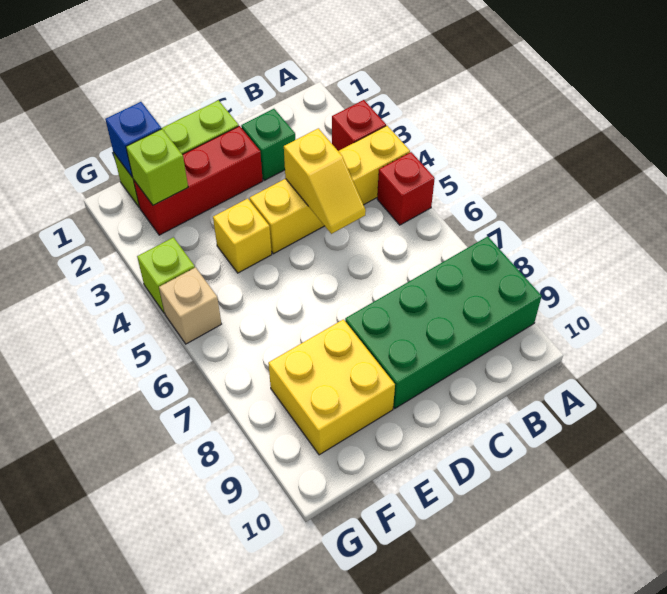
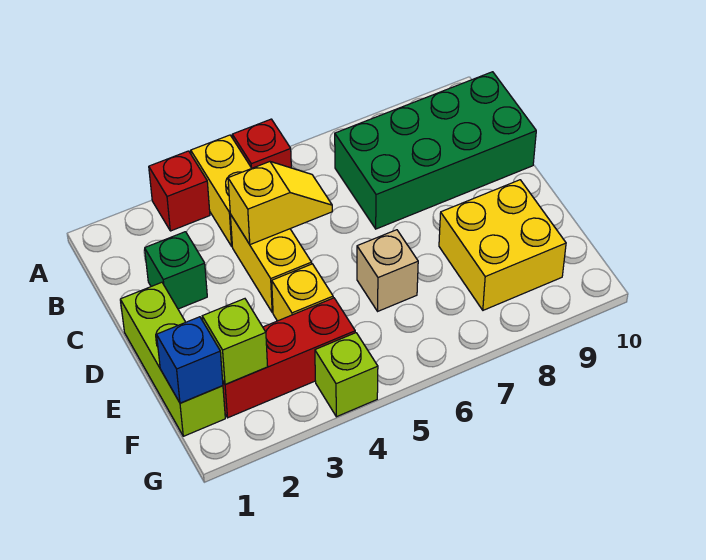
green brick A8:D9 level 1 -> green brick B7:C10 level 1
red brick D2:F2 level 1 -> red brick F2:F4 level 1
tan brick G5 level 1 -> tan brick E6 level 1

